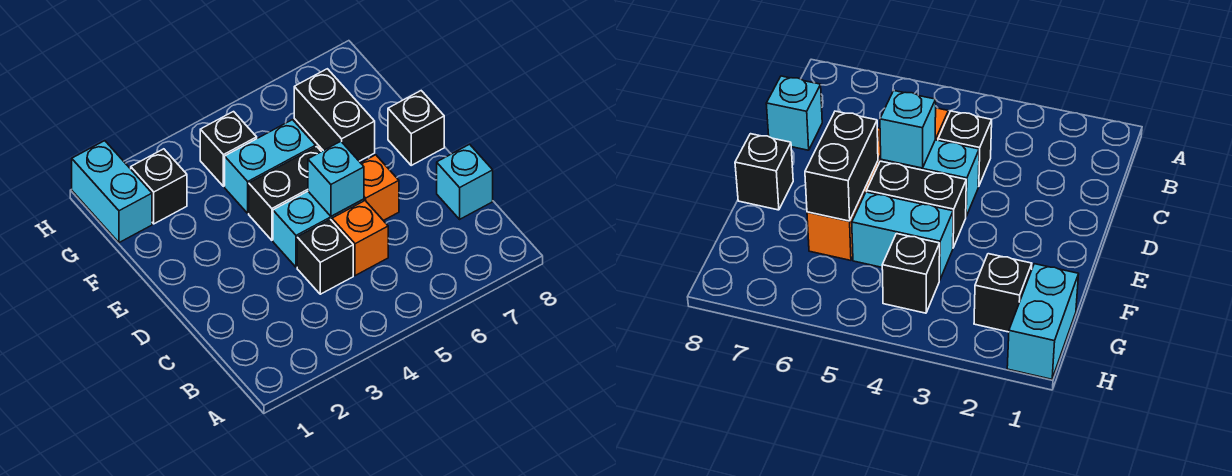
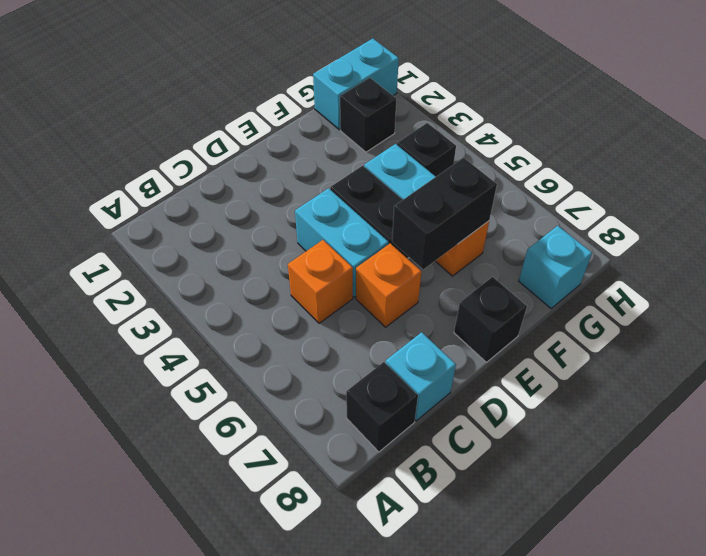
black brick C4 level 1 -> black brick B8 level 1
cyan brick D5 level 2 -> cyan brick G8 level 1

